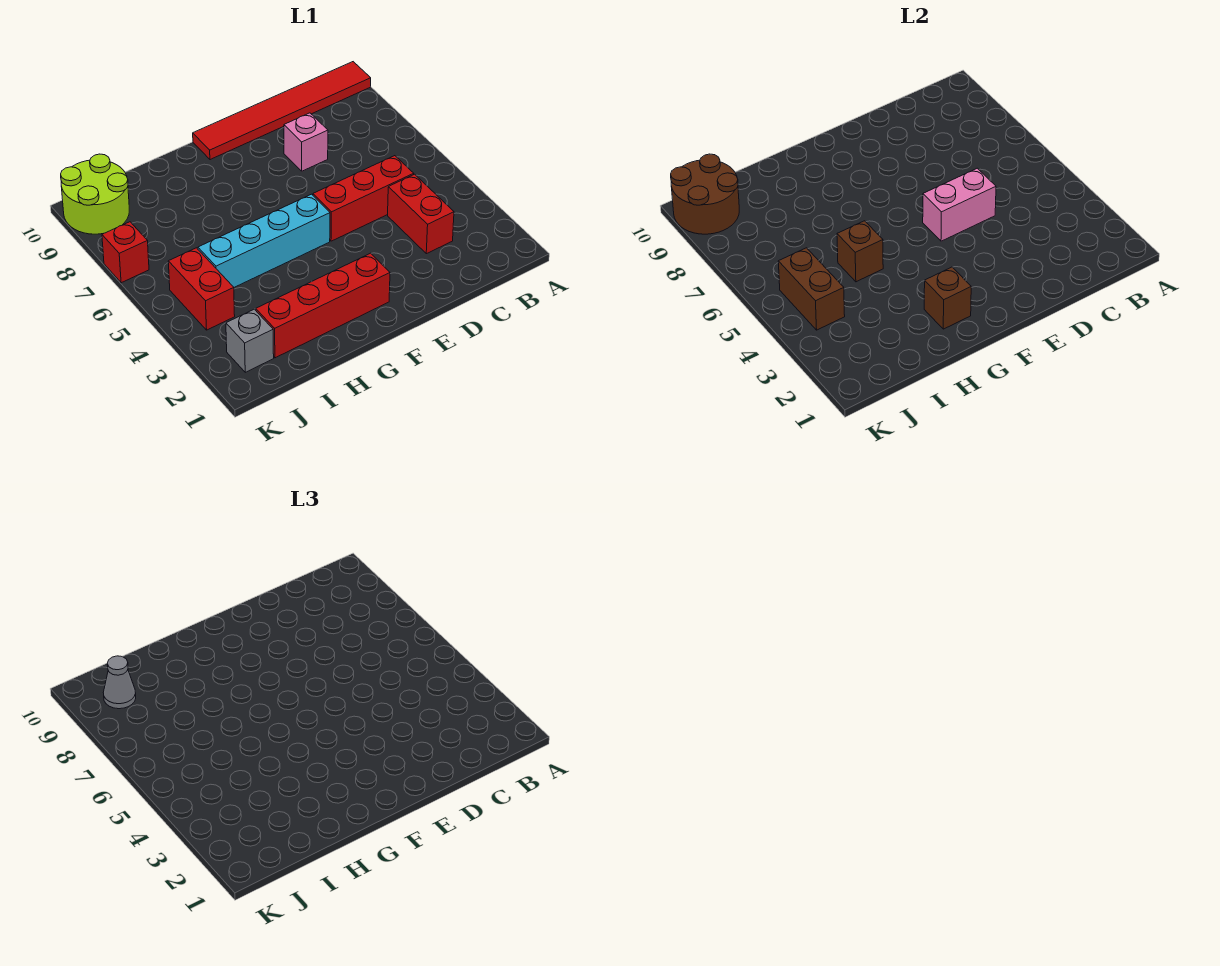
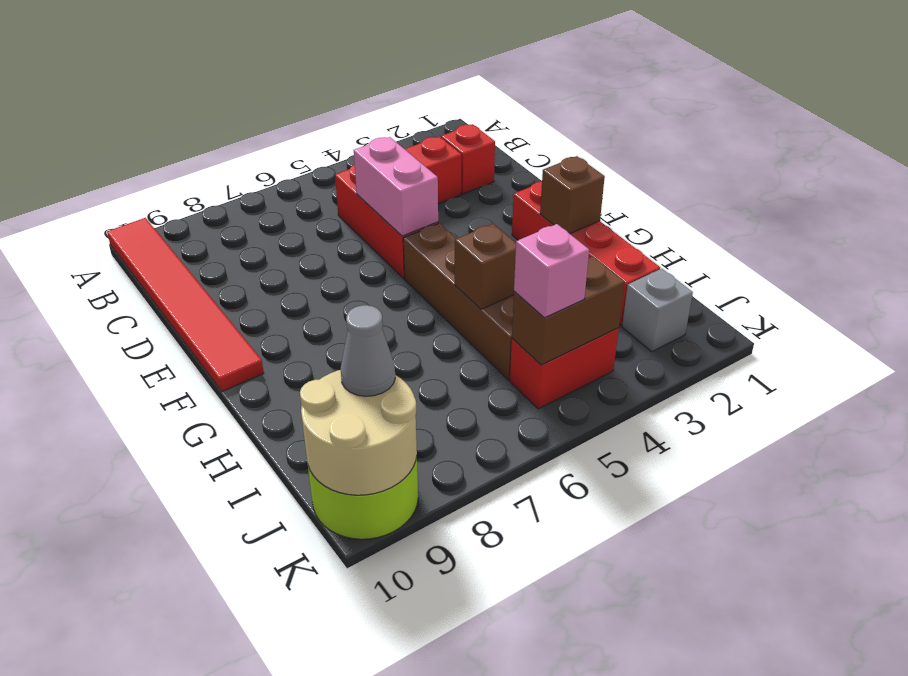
pink brick D8 level 1 -> pink brick J5 level 3
cyan brick F5:I5 level 1 -> brown brick F5:I5 level 1
brown round brick J9:K10 level 2 -> tan round brick J9:K10 level 2
red brick K7 level 1 -> red brick C2 level 1

